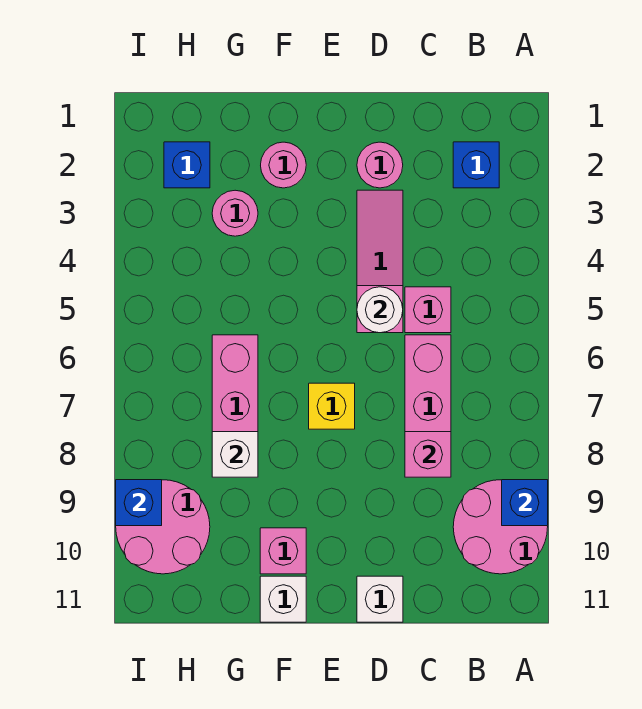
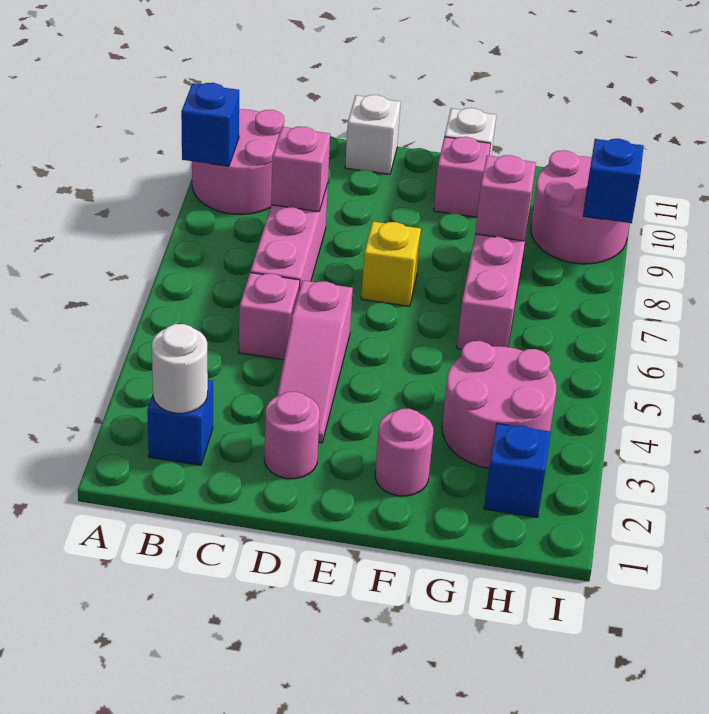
white round brick D5 level 2 -> white round brick B2 level 2
pink round brick G3 level 1 -> pink round brick G3:H4 level 1
white brick G8 level 2 -> pink brick G8 level 2

